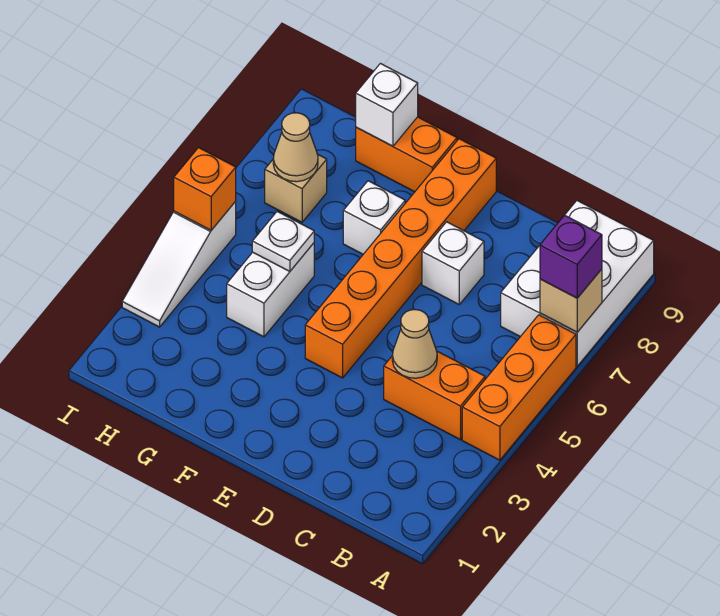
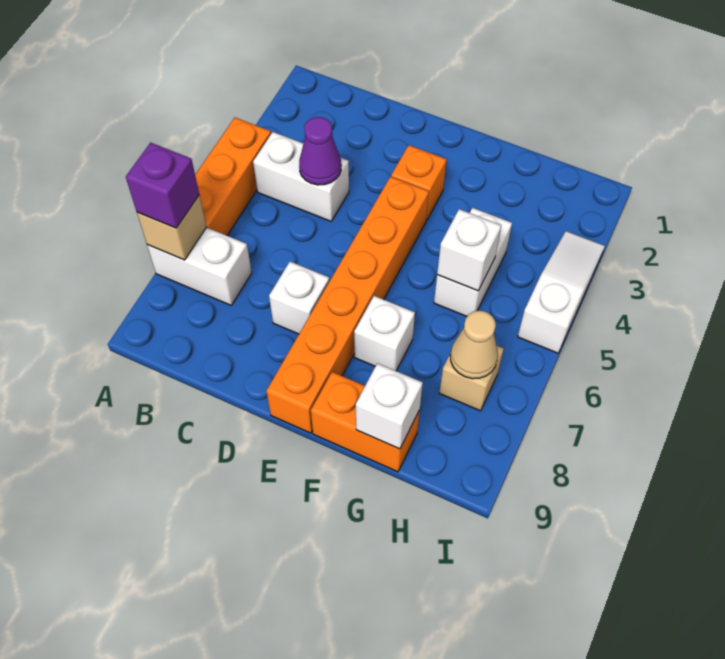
white brick A7:B9 level 1 -> white brick A7:B7 level 1
orange brick B4:C4 level 1 -> white brick B4:C4 level 1
tan cone C4 level 2 -> purple cone C4 level 2
white plate G5 level 2 -> white brick G5 level 2
orange brick I5 level 2 -> orange brick E3 level 1

